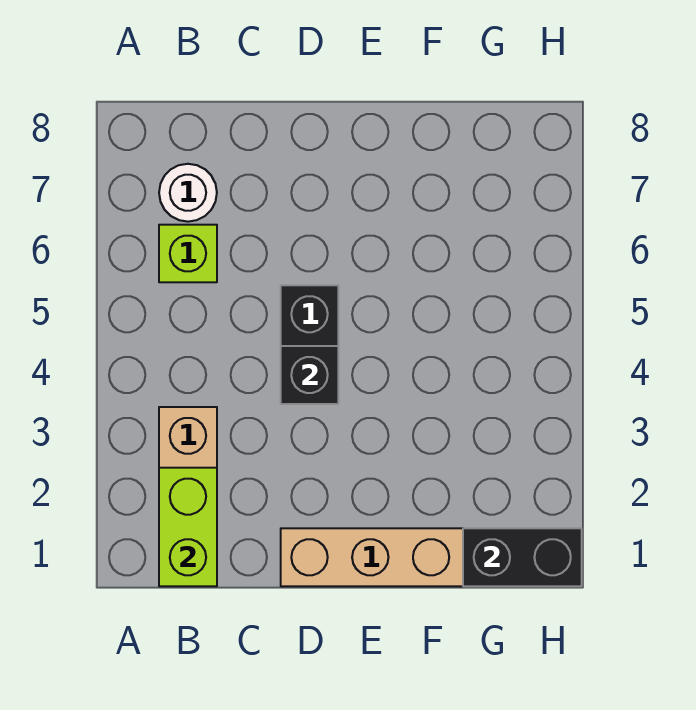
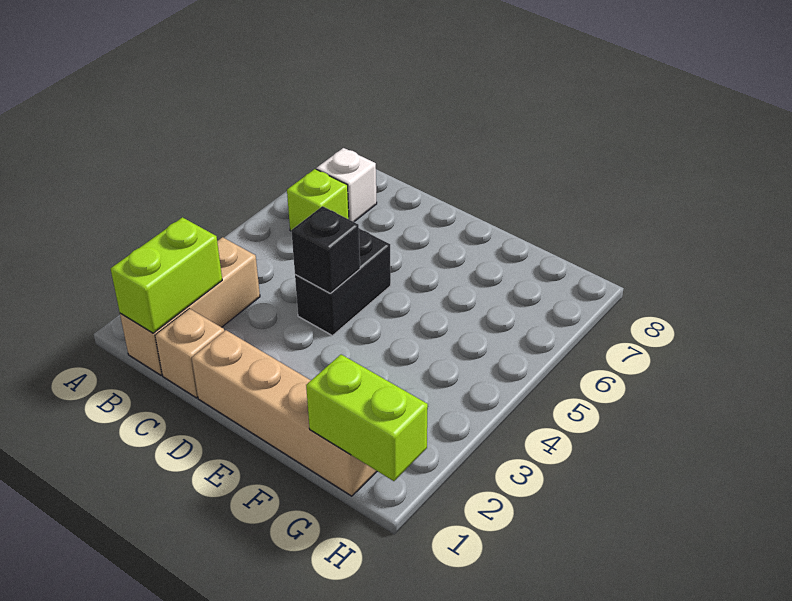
white round brick B7 level 1 -> white brick B7 level 1
none -> tan brick C1 level 1
black brick G1:H1 level 2 -> lime brick G1:H1 level 2

